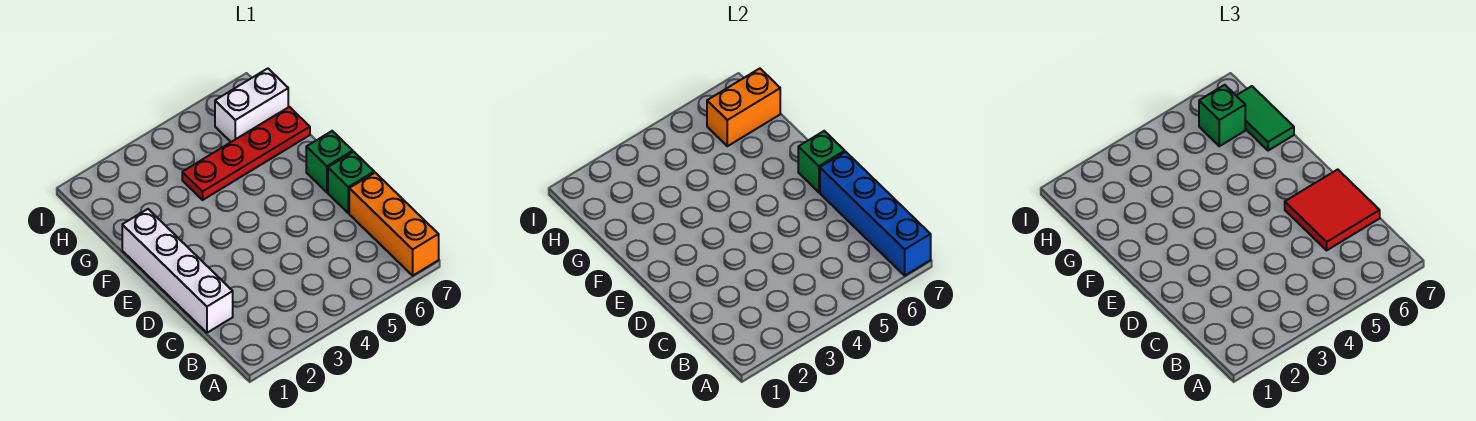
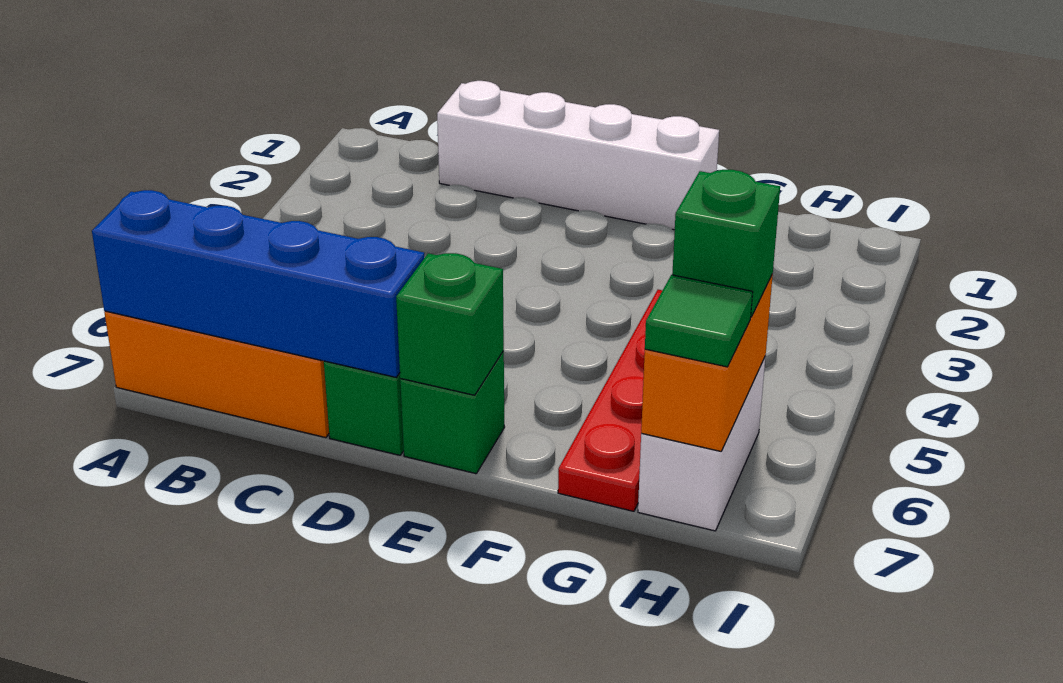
red tile C6:D7 level 3 -> none
green tile G7:H7 level 3 -> green tile H7 level 3

